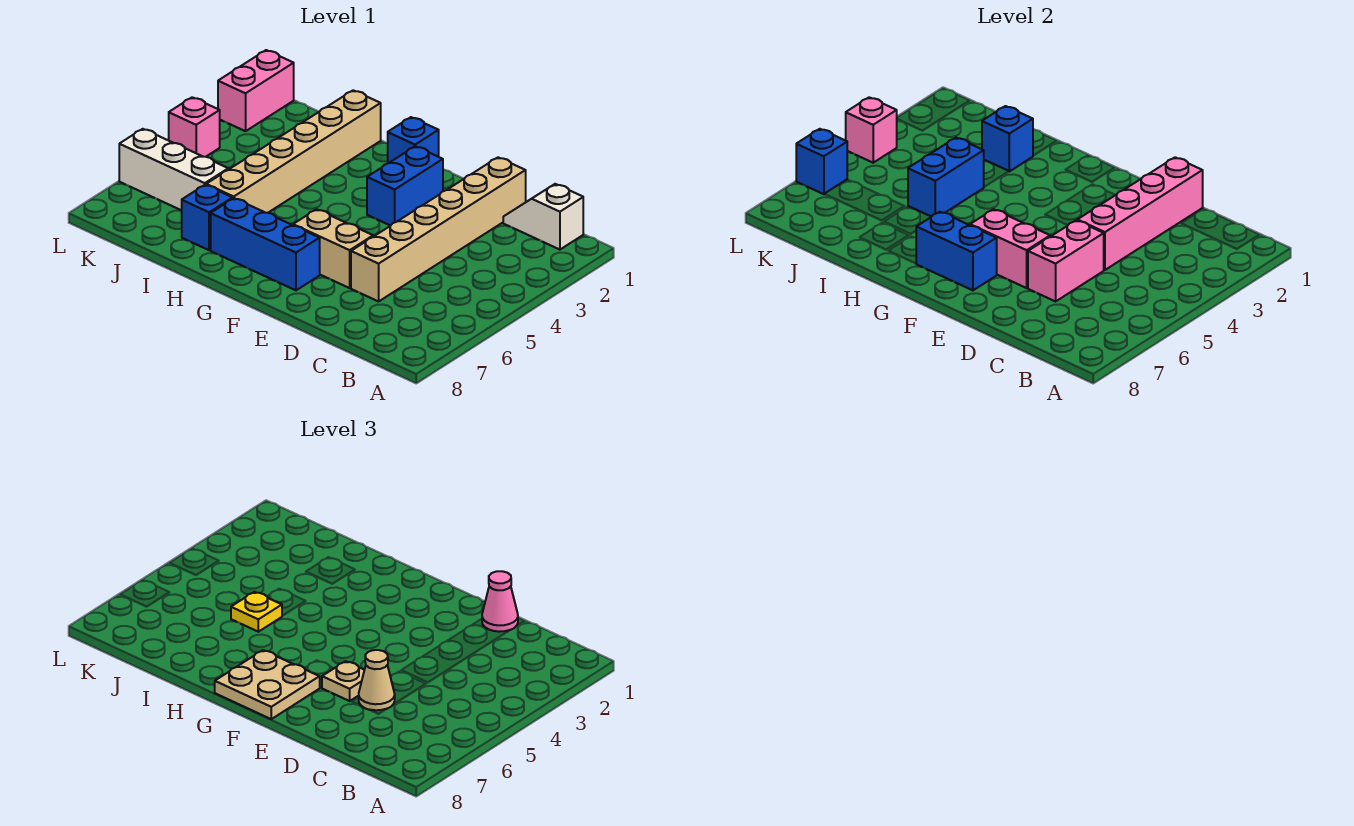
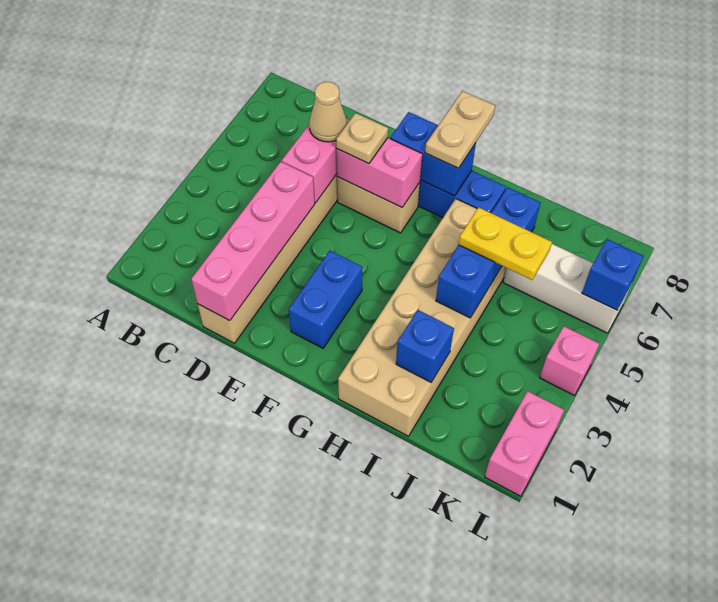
white slope B1:C1 level 1 top B -> none
pink cone D1 level 3 -> none
tan plate F7:G8 level 3 -> tan plate G7:G8 level 3
blue brick G1 level 1 -> none
tan brick I1:I6 level 1 -> tan brick H1:I6 level 1
yellow plate I5 level 3 -> yellow plate I5:J5 level 3
pink brick L4 level 2 -> none

